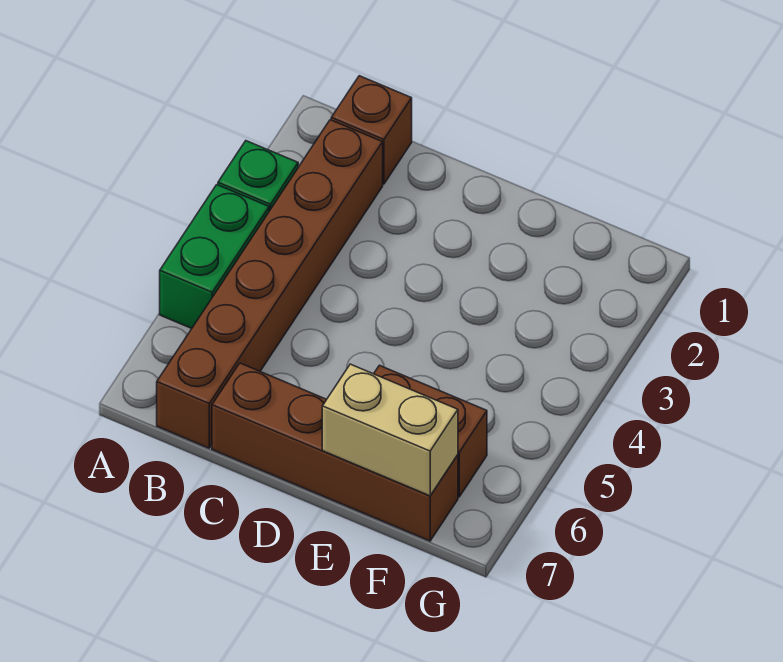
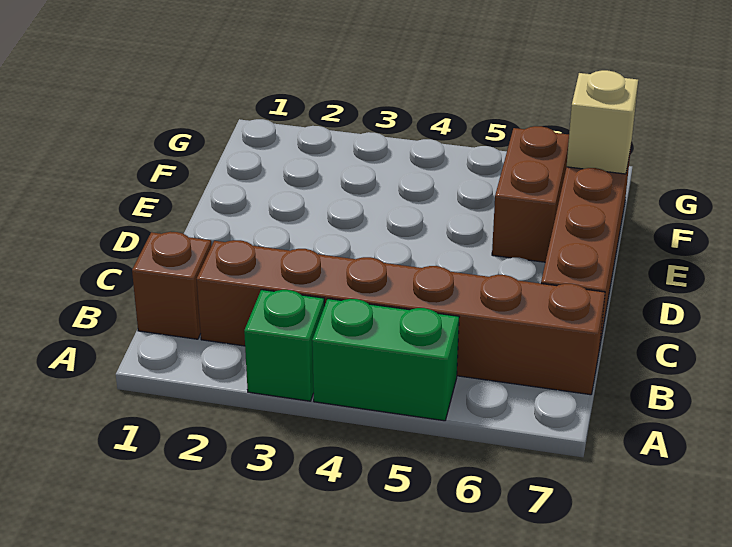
tan brick E7:F7 level 2 -> tan brick F7 level 2

